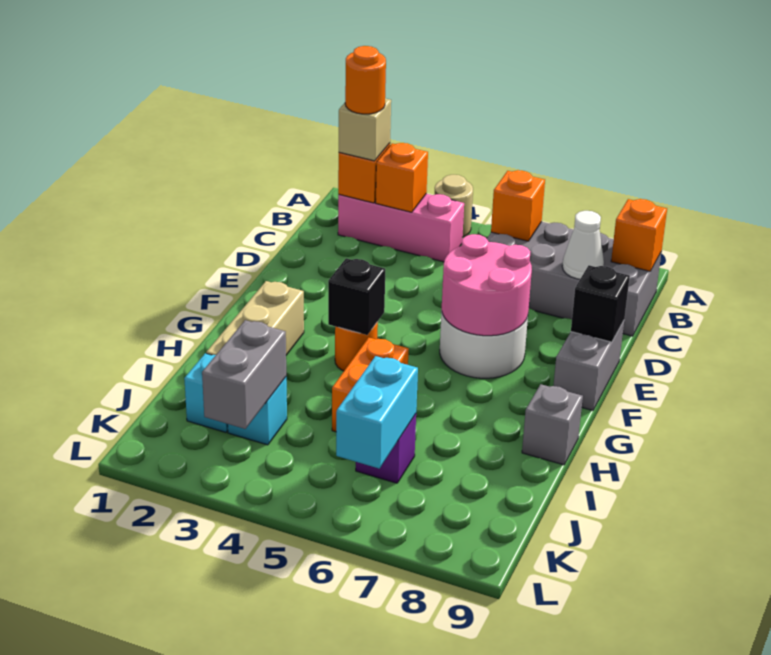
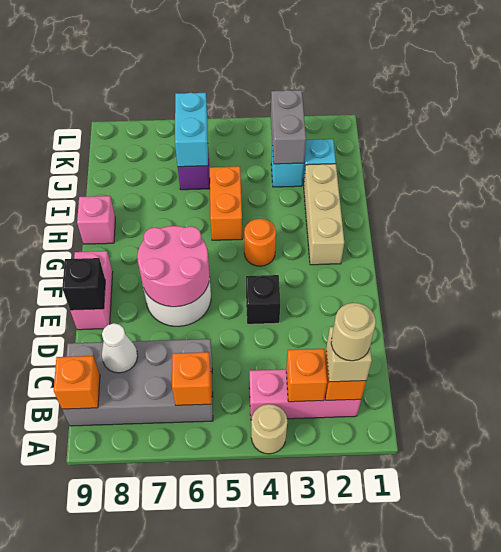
orange round brick B2 level 4 -> tan round brick B2 level 4
grey brick E9:F9 level 1 -> pink brick E9:F9 level 1
black brick G4 level 2 -> black brick E4 level 1
grey brick H9 level 1 -> pink brick H9 level 1

